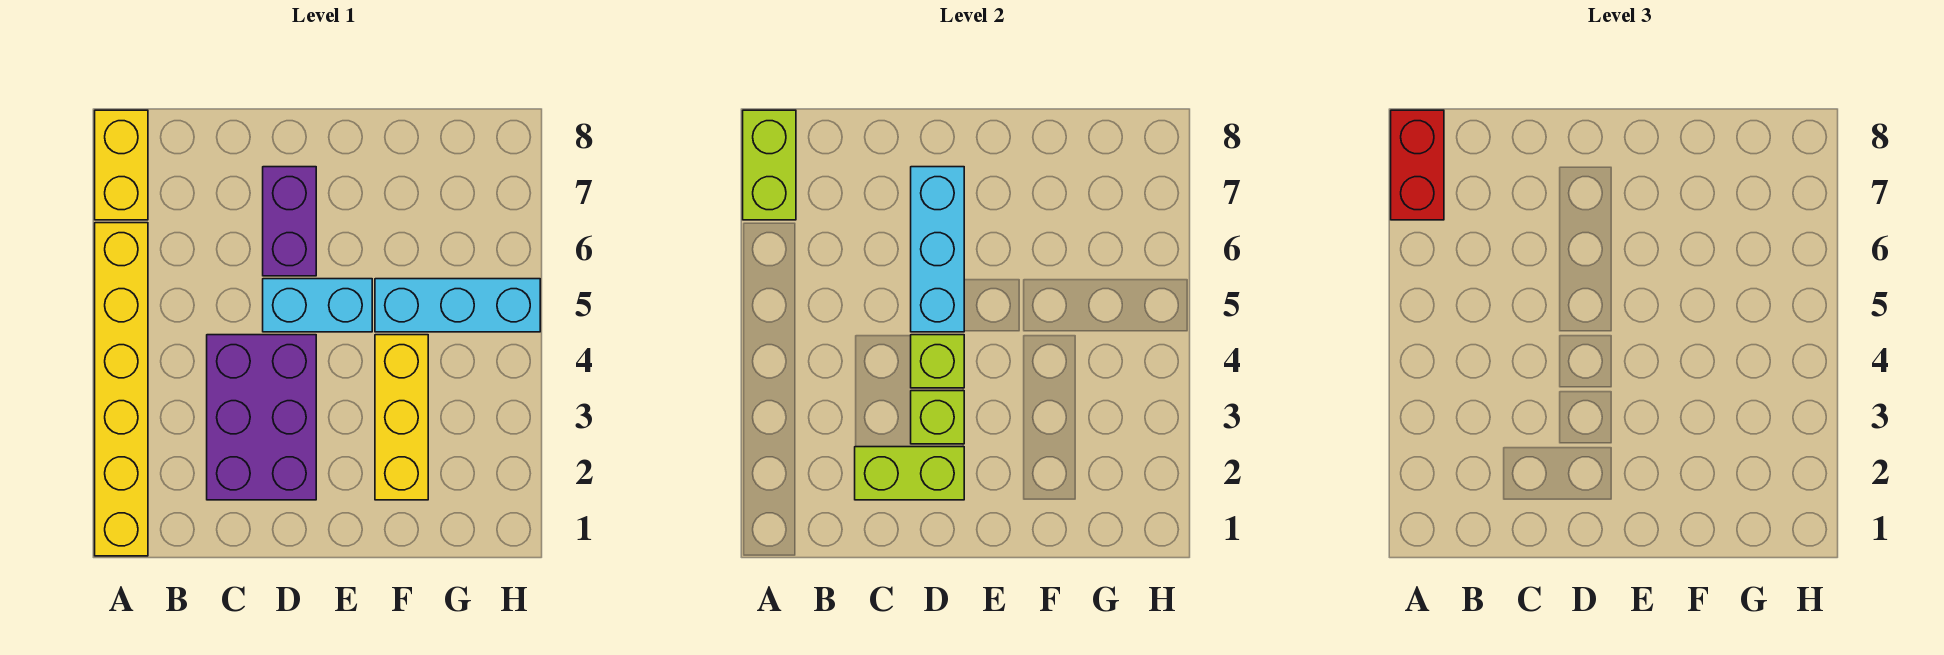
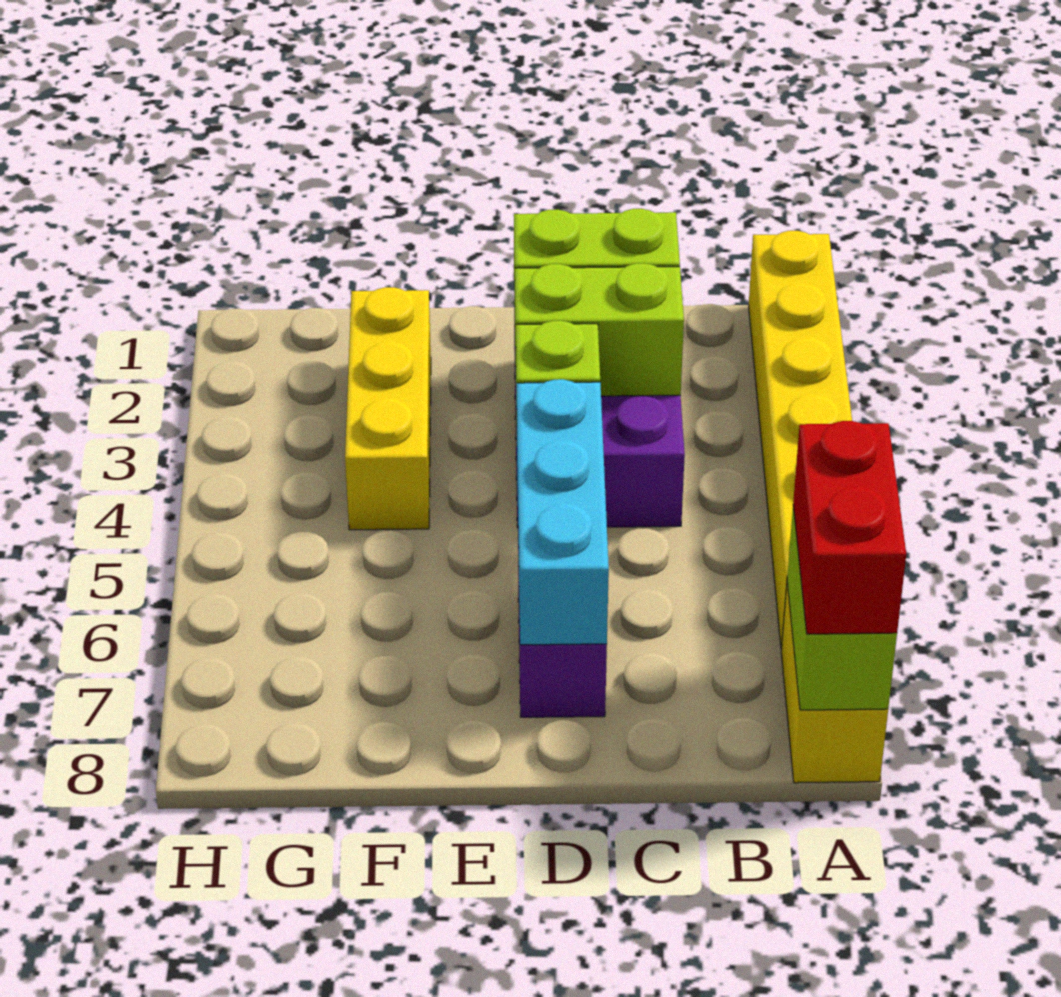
lime brick D3 level 2 -> lime brick C3:D3 level 2
cyan brick D5:E5 level 1 -> none
cyan brick F5:H5 level 1 -> none

